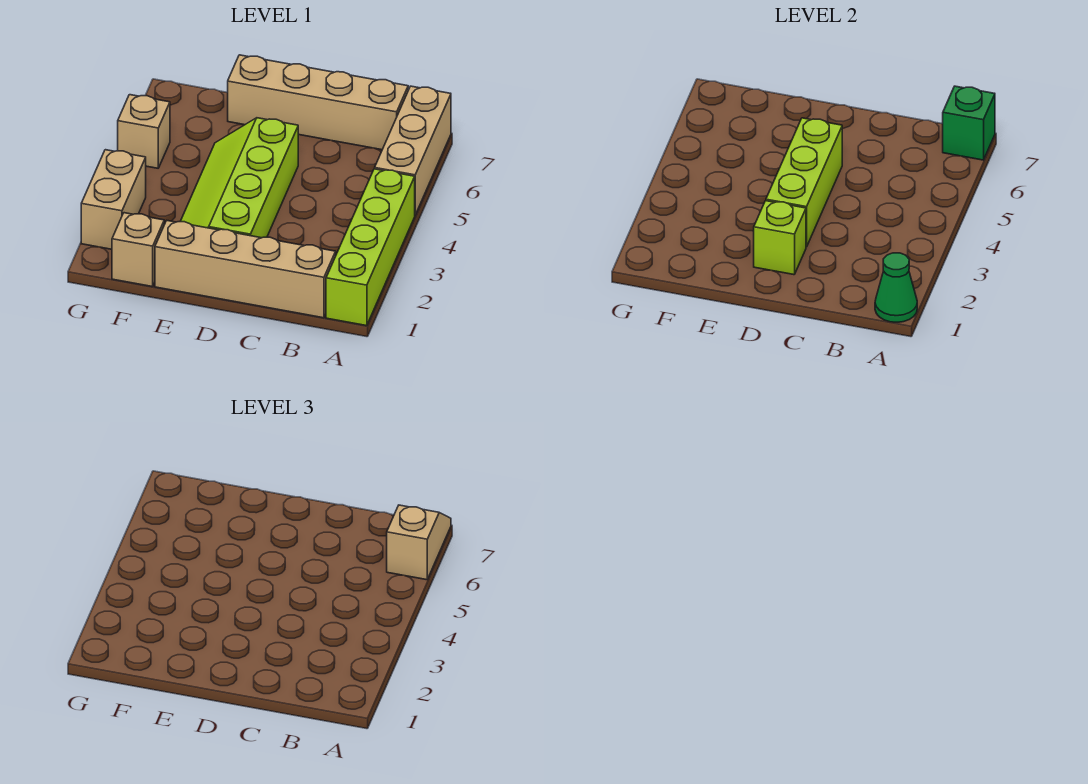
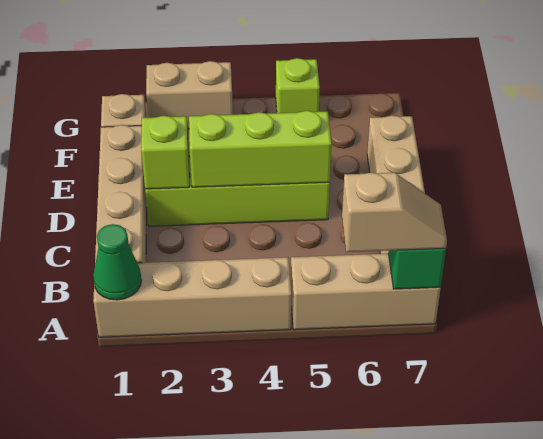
lime brick A1:A4 level 1 -> tan brick A1:A4 level 1
tan brick G5 level 1 -> lime brick G5 level 1

